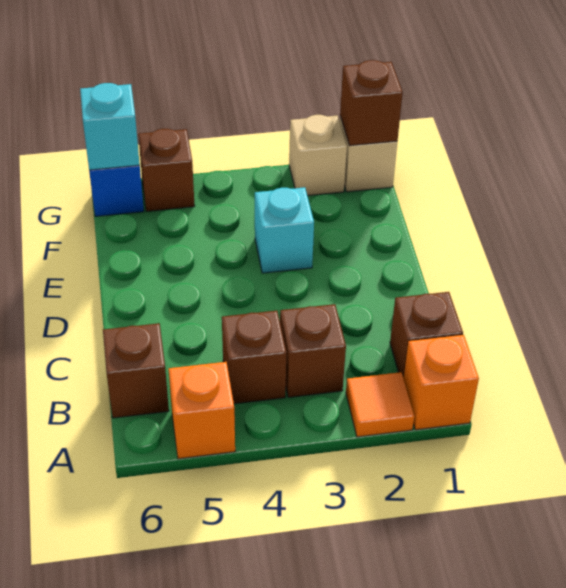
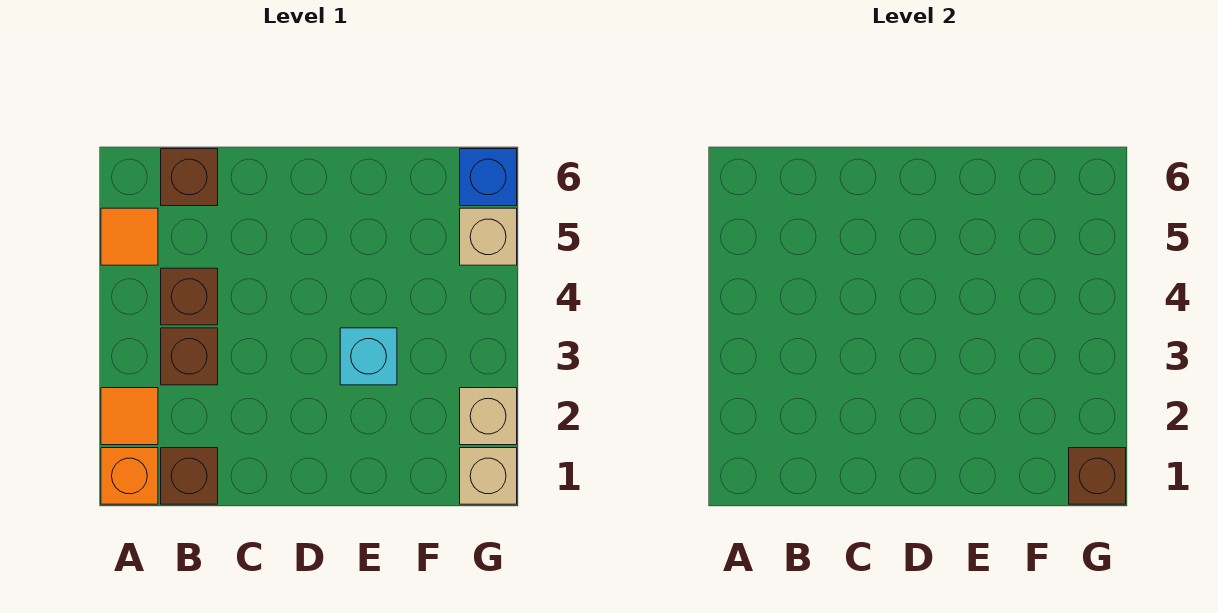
orange brick A5 level 1 -> orange tile A5 level 1
brown brick G5 level 1 -> tan brick G5 level 1
cyan brick G6 level 2 -> none

